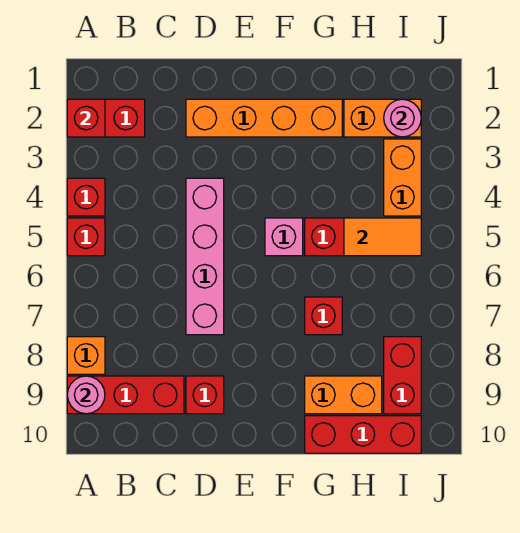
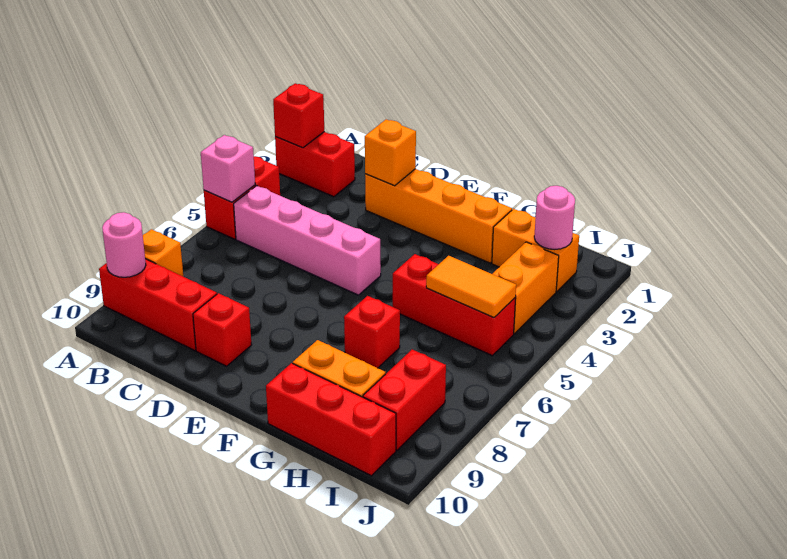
none -> orange brick D2 level 2
pink brick D4:D7 level 1 -> pink brick B5:E5 level 1
pink brick F5 level 1 -> pink brick A5 level 2

